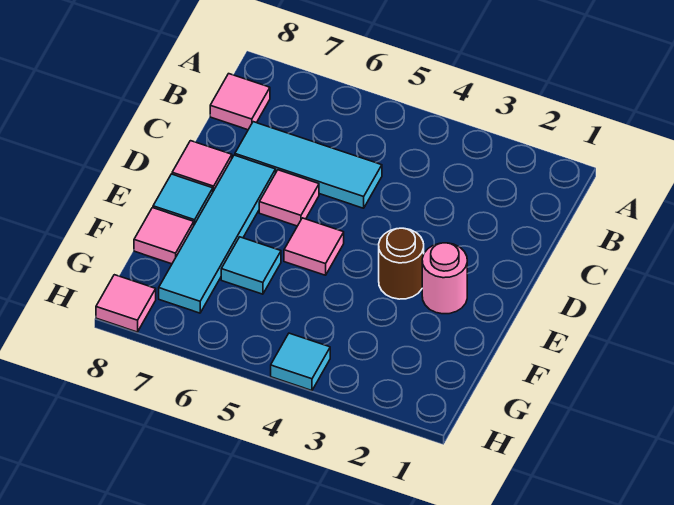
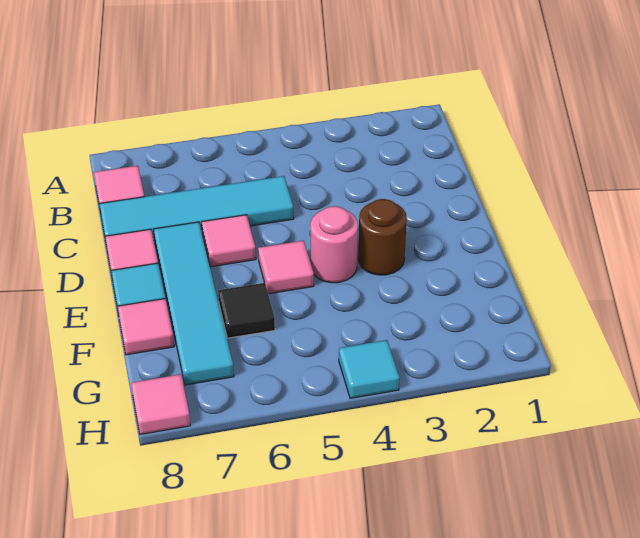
cyan tile C5:C7 level 1 -> cyan tile C5:C8 level 1
pink round brick E2 level 1 -> pink round brick E4 level 1
cyan tile F6 level 1 -> black tile F6 level 1

